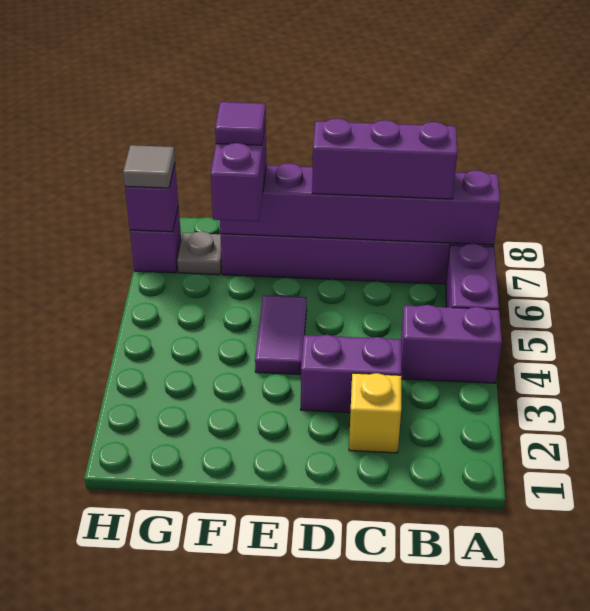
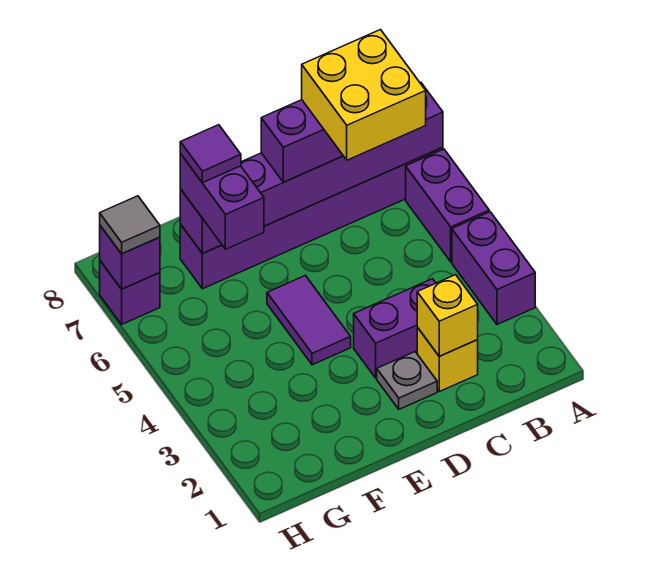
purple brick A4:B4 level 1 -> purple brick A3:A4 level 1
none -> yellow brick B6:C7 level 4
none -> yellow brick C2 level 2
grey plate G7 level 1 -> grey plate D2 level 1

